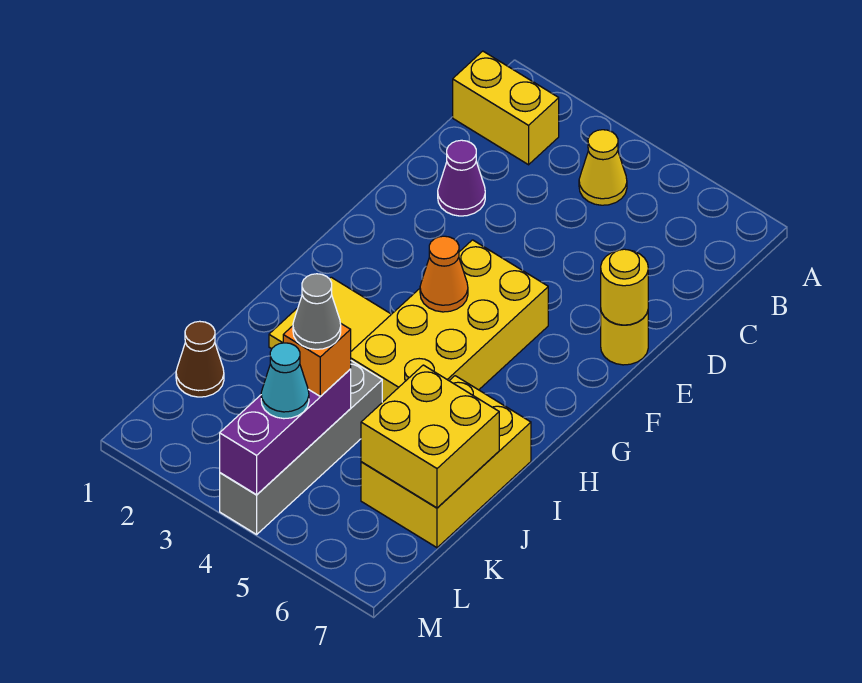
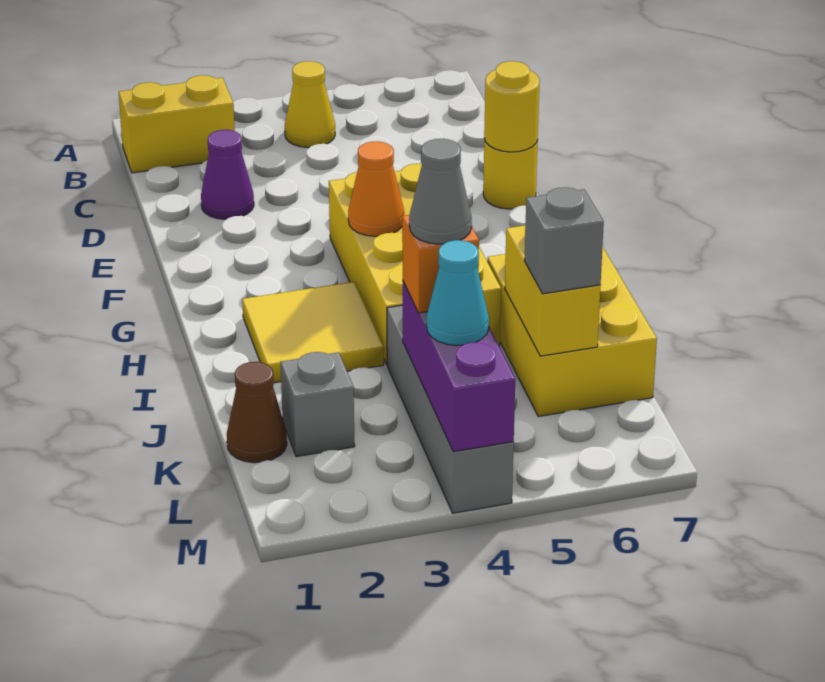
yellow brick J6:K7 level 2 -> yellow brick J6:K6 level 2
none -> grey brick K2 level 1
none -> grey brick K6 level 3

